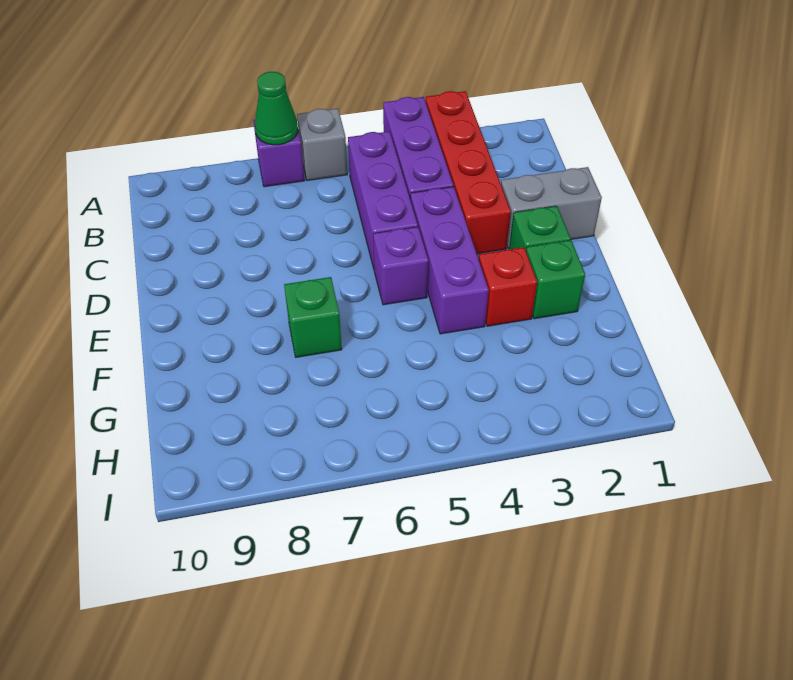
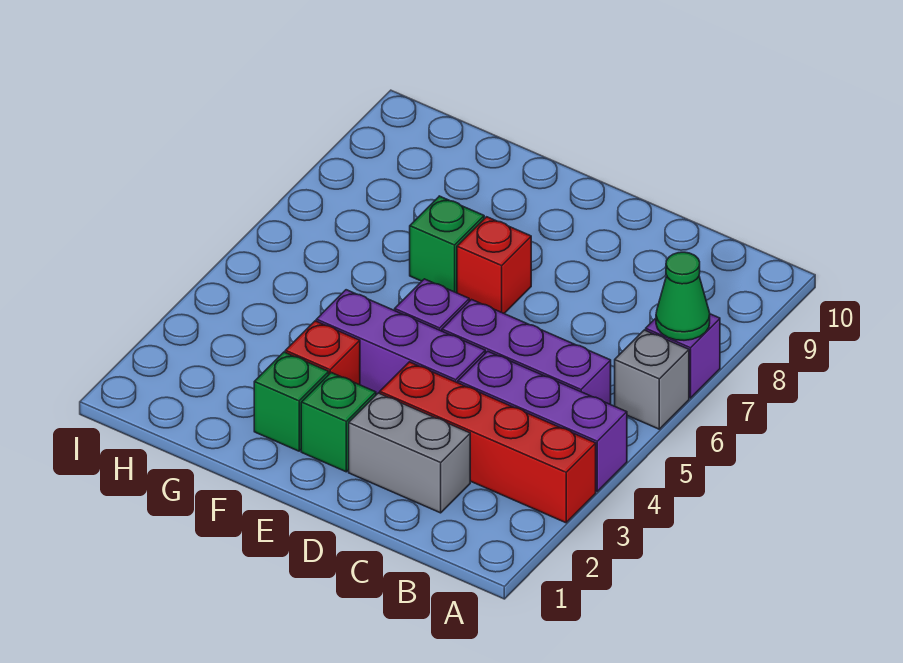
grey brick D1:D2 level 1 -> grey brick C2:D2 level 1
none -> red brick E7 level 1

